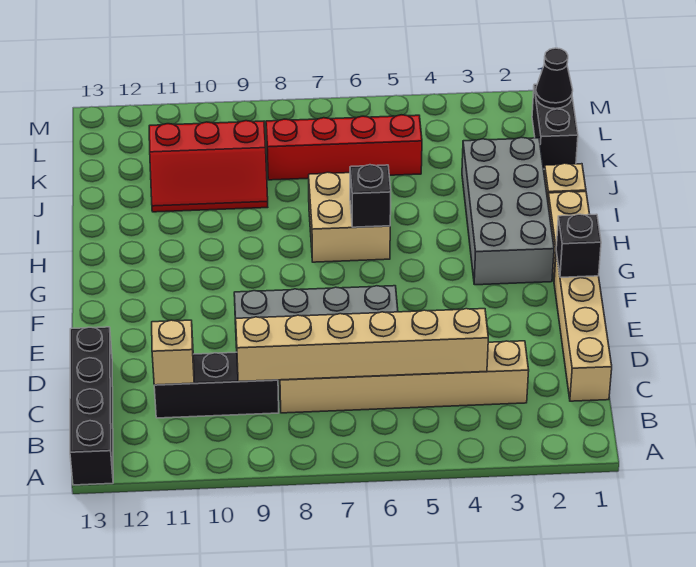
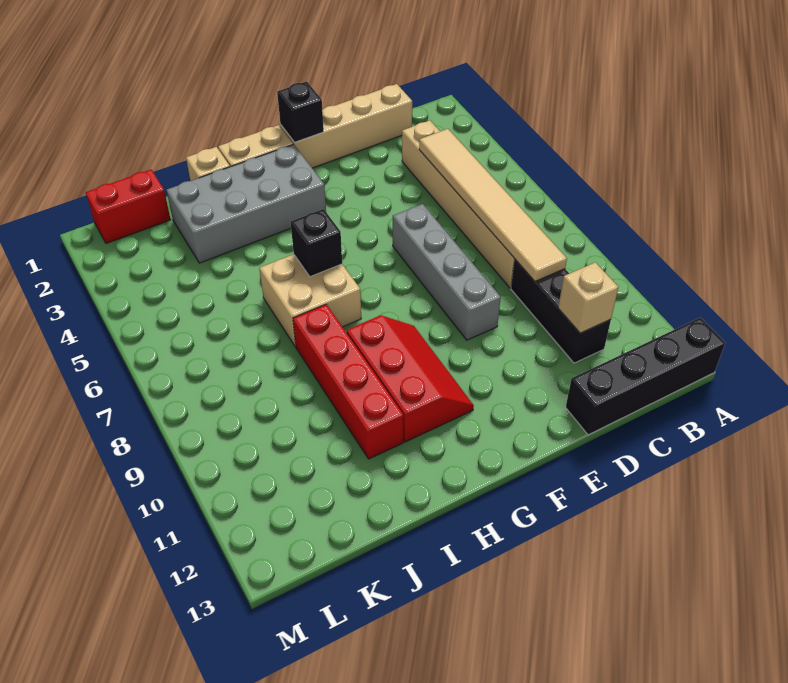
tan brick C4:C9 level 2 -> tan tile C4:C9 level 2
red slope J9:K11 level 1 top K -> red slope G9:H11 level 1 top H
black brick K1:L1 level 1 -> red brick K1:L1 level 1
red brick K5:K8 level 1 -> red brick I8:I11 level 1
black cone L1 level 2 -> none

